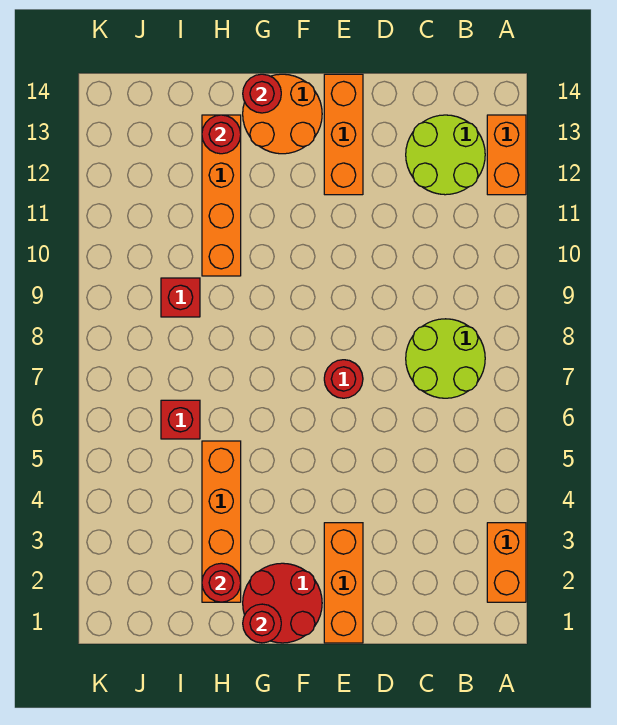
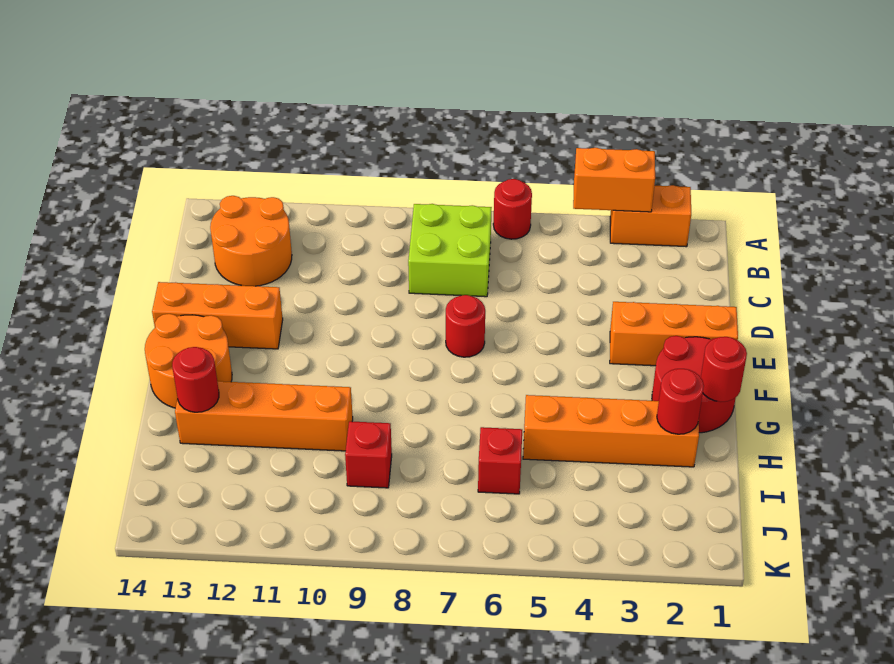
orange brick A12:A13 level 1 -> orange brick A3:A4 level 2
lime round brick B7:C8 level 1 -> lime brick B7:C8 level 1
lime round brick B12:C13 level 1 -> orange round brick B12:C13 level 1
red round brick G14 level 2 -> red round brick A6 level 1

